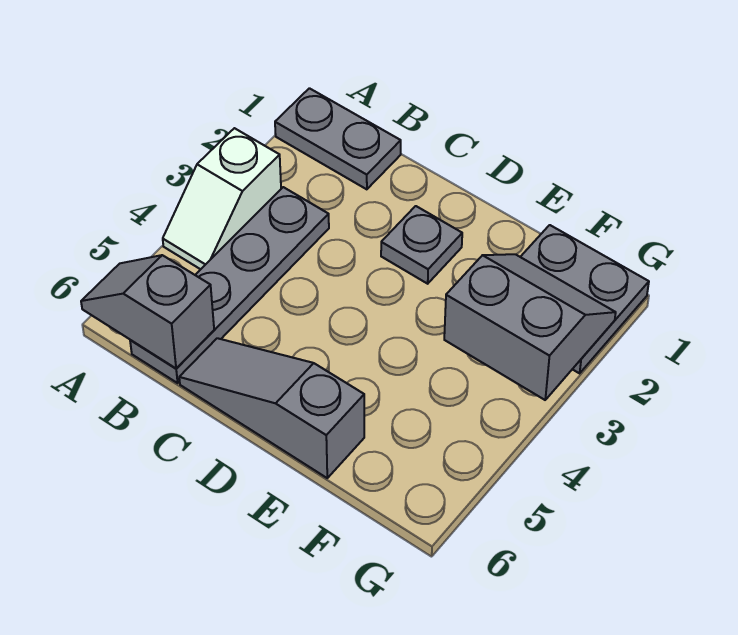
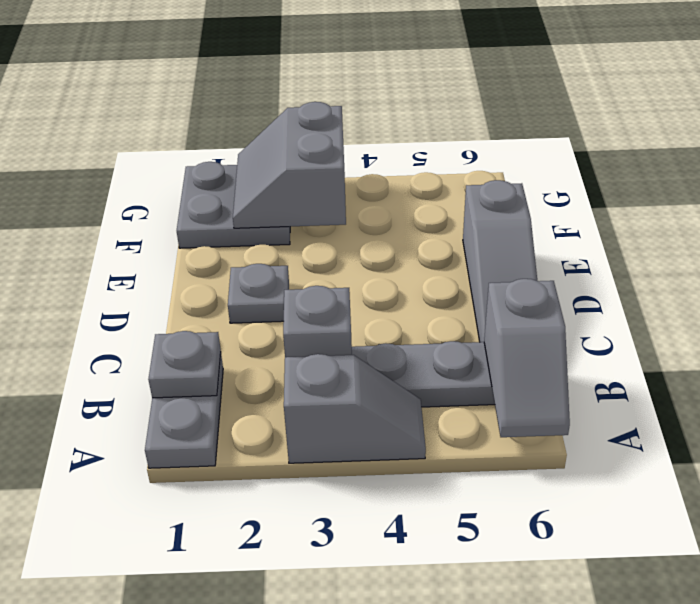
white slope A3:A4 level 1 top 3 -> grey slope A3:A4 level 1 top 3
none -> grey plate B1 level 2
none -> grey brick B3 level 2

